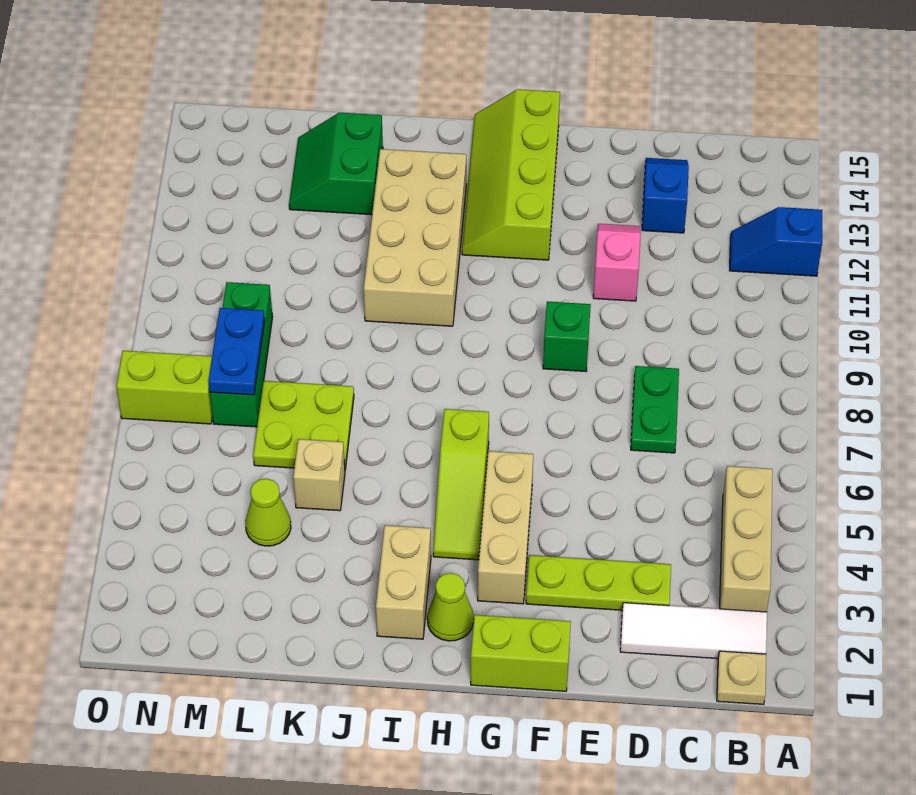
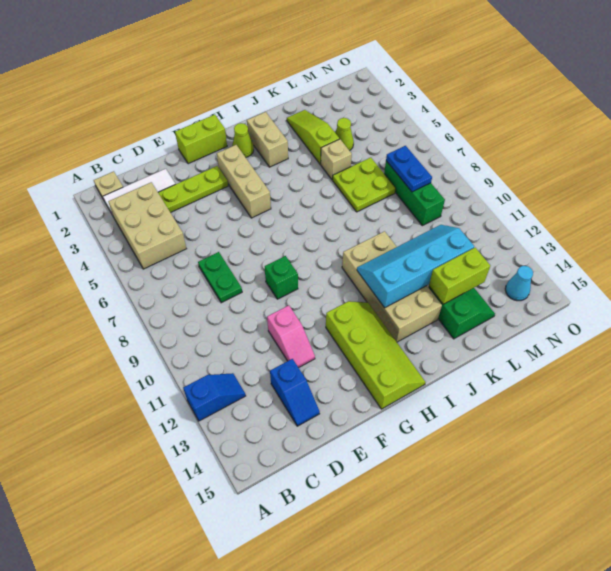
tan brick B3:B5 level 1 -> tan brick B3:C5 level 1
lime slope H4:H6 level 1 top 6 -> lime slope K2:K4 level 1 top 4
none -> cyan slope I11:L12 level 2 top 12
lime brick N7:O7 level 1 -> lime brick K13:L13 level 2
none -> cyan cone N14 level 1

